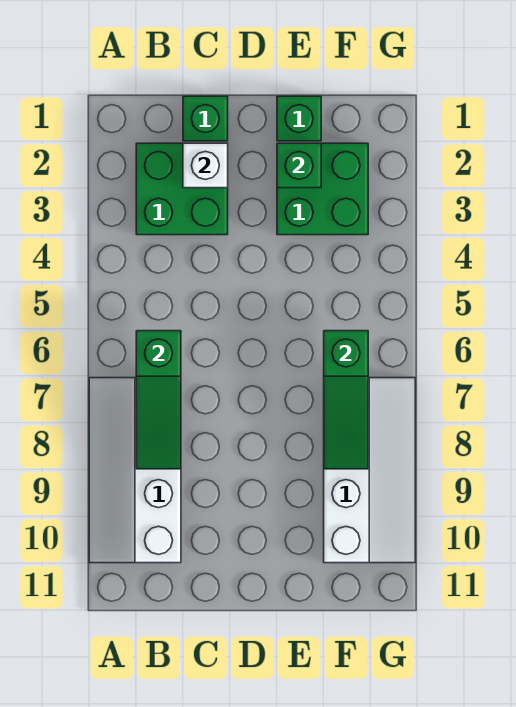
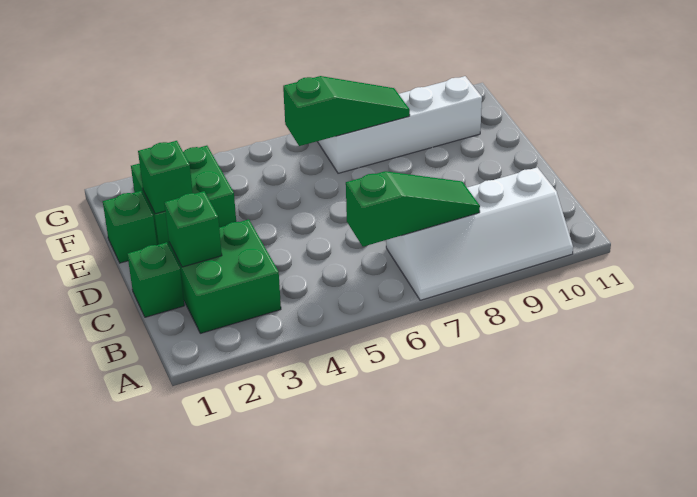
white brick C2 level 2 -> green brick C2 level 2

